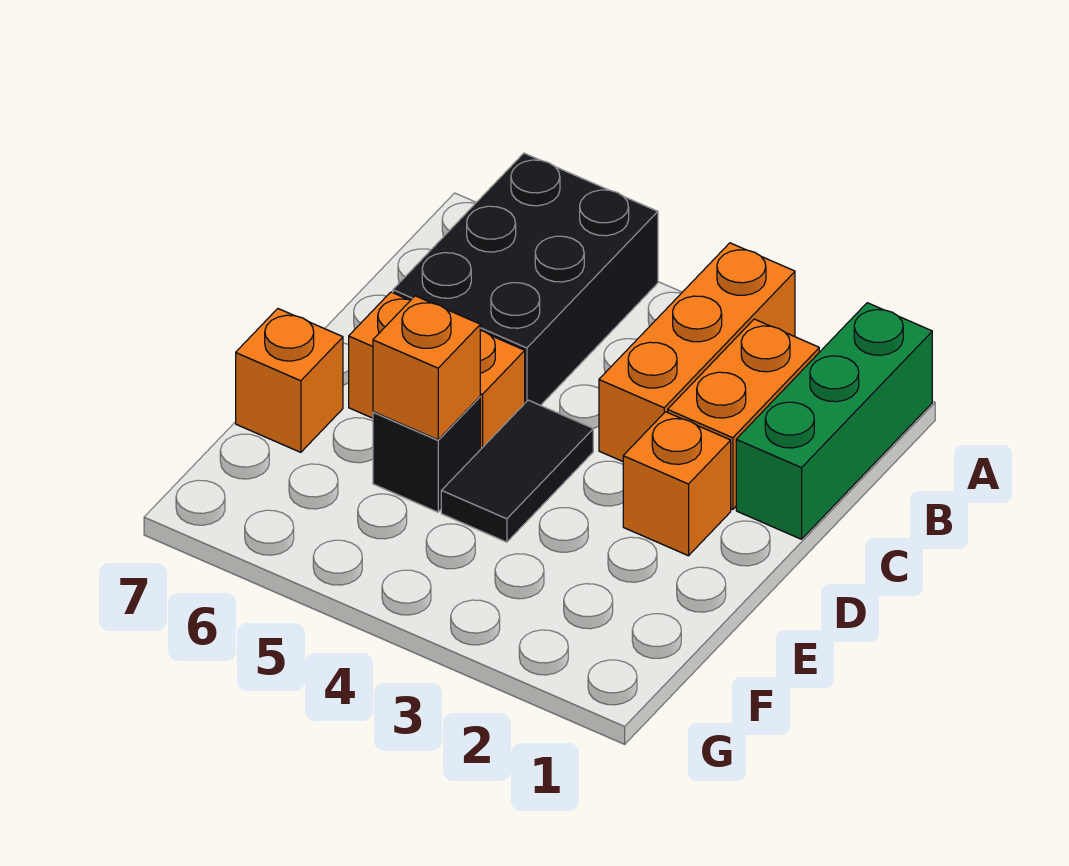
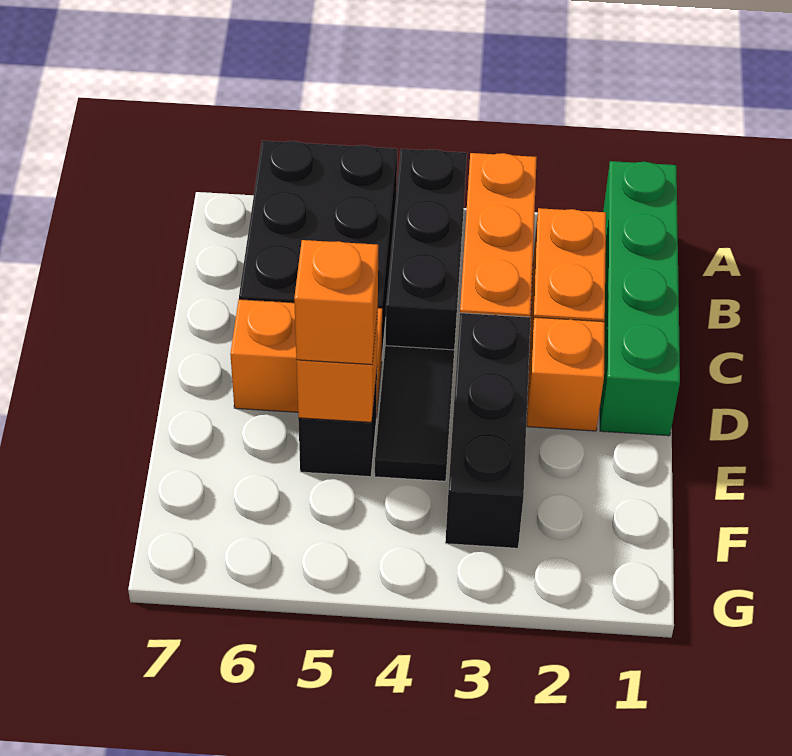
green brick A1:C1 level 1 -> green brick A1:D1 level 1
none -> black brick A4:C4 level 1
none -> black brick D3:F3 level 1
orange brick E7 level 1 -> orange brick E5 level 3

